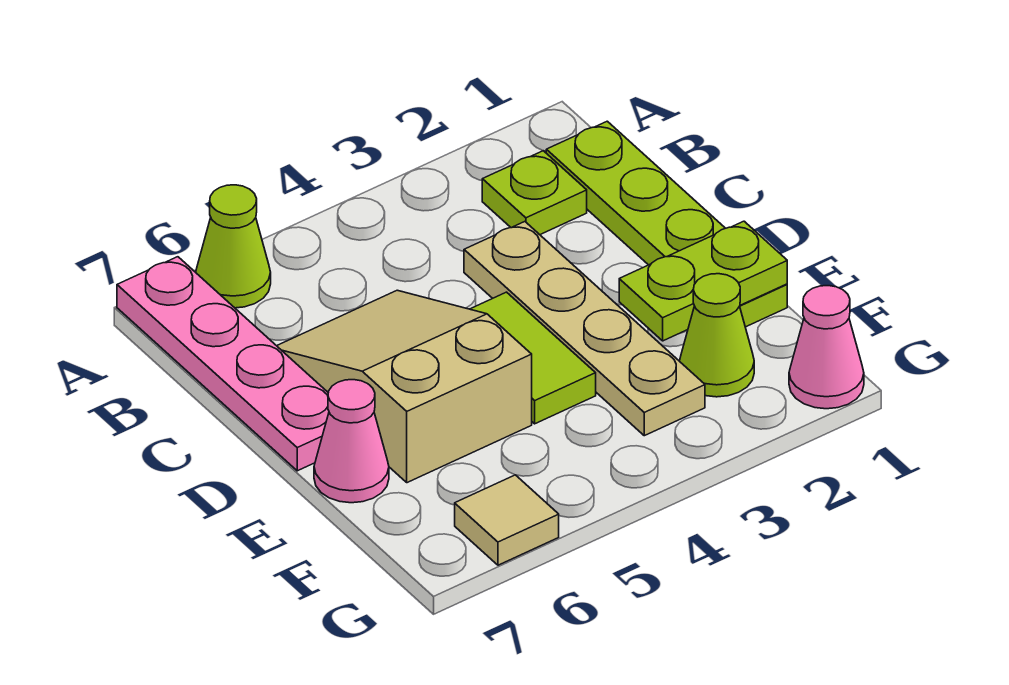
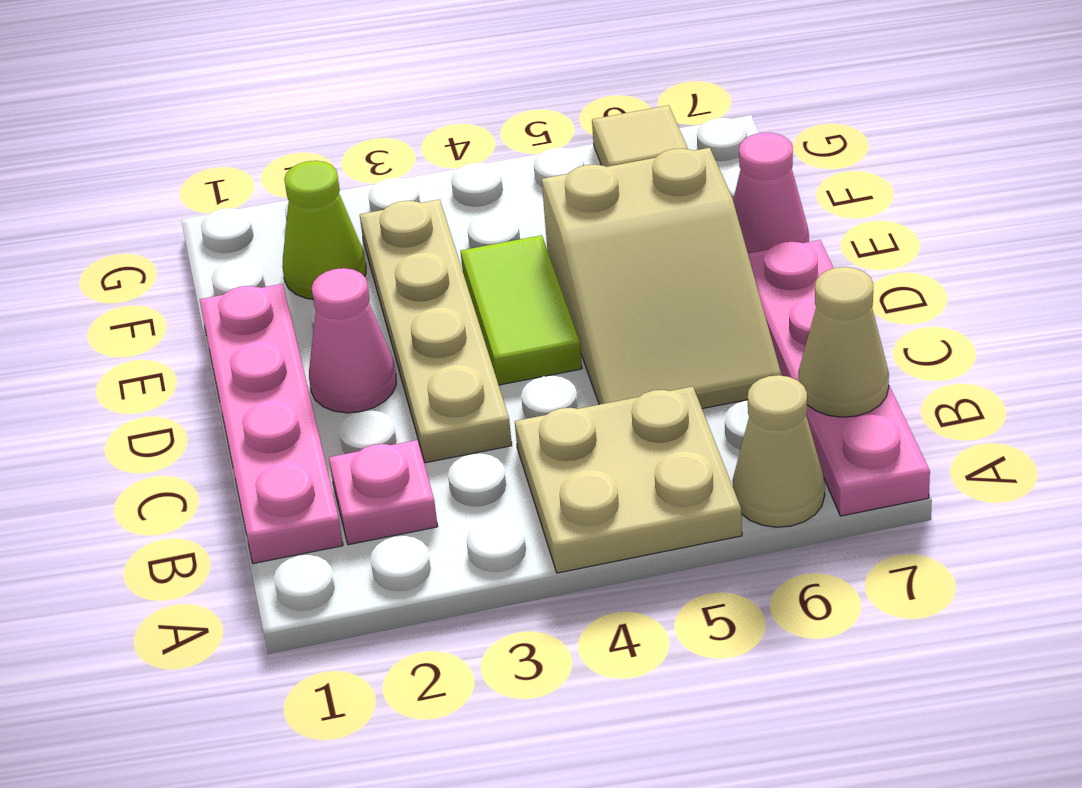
none -> tan plate A4:B5 level 1
lime cone A6 level 1 -> tan cone A6 level 1
lime plate B1:E1 level 1 -> pink plate B1:E1 level 1
lime plate B2 level 1 -> pink plate B2 level 1
none -> tan cone B7 level 2
lime plate E1:E2 level 2 -> none
pink cone G1 level 1 -> pink cone D2 level 1

